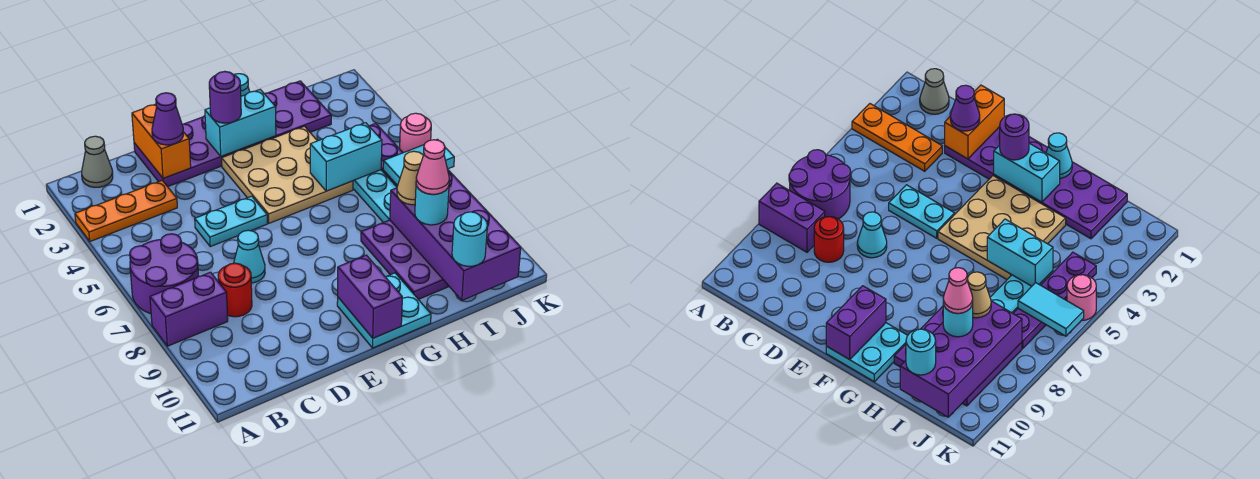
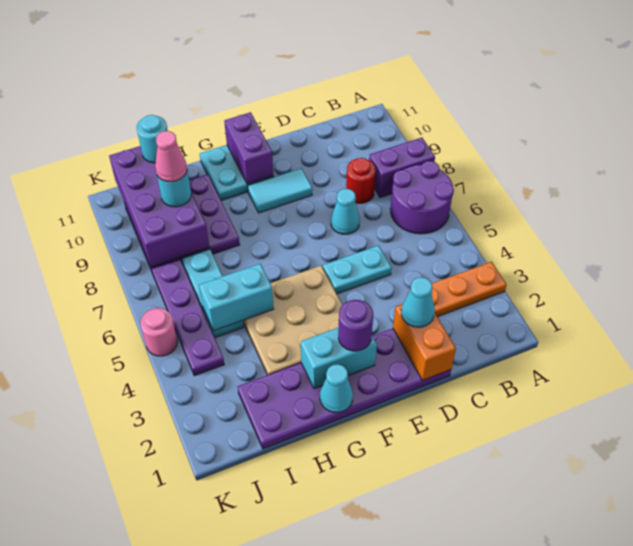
grey cone B1 level 1 -> none
purple cone D2 level 3 -> cyan cone D2 level 3
tan cone I8 level 3 -> none
cyan tile J6:K6 level 2 -> cyan tile E9:F9 level 1

